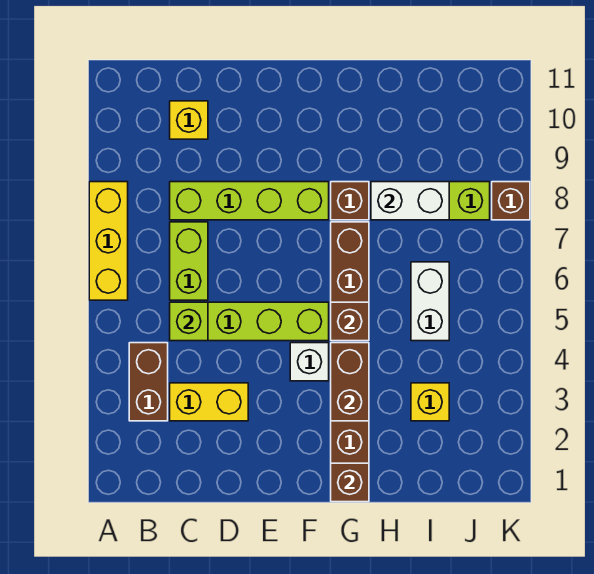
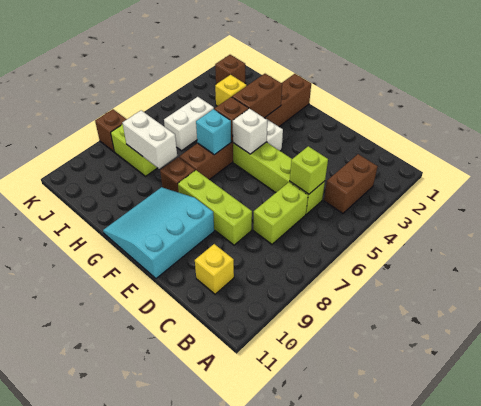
yellow brick A6:A8 level 1 -> none
yellow brick C3:D3 level 1 -> none
lime brick C8:F8 level 1 -> lime brick D8:F8 level 1
none -> cyan slope E9:G11 level 1 top E
none -> white brick F5 level 2
brown brick G1 level 2 -> brown brick J2 level 1
none -> cyan brick G6 level 2

